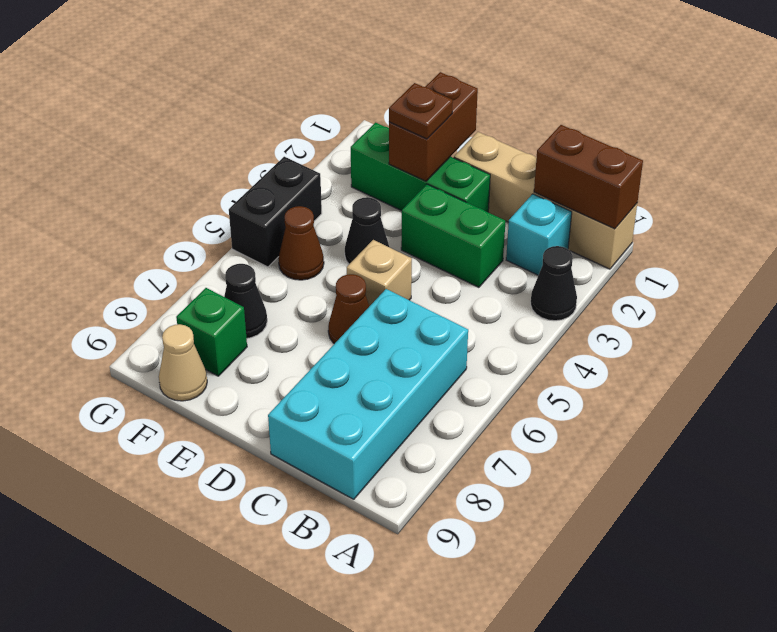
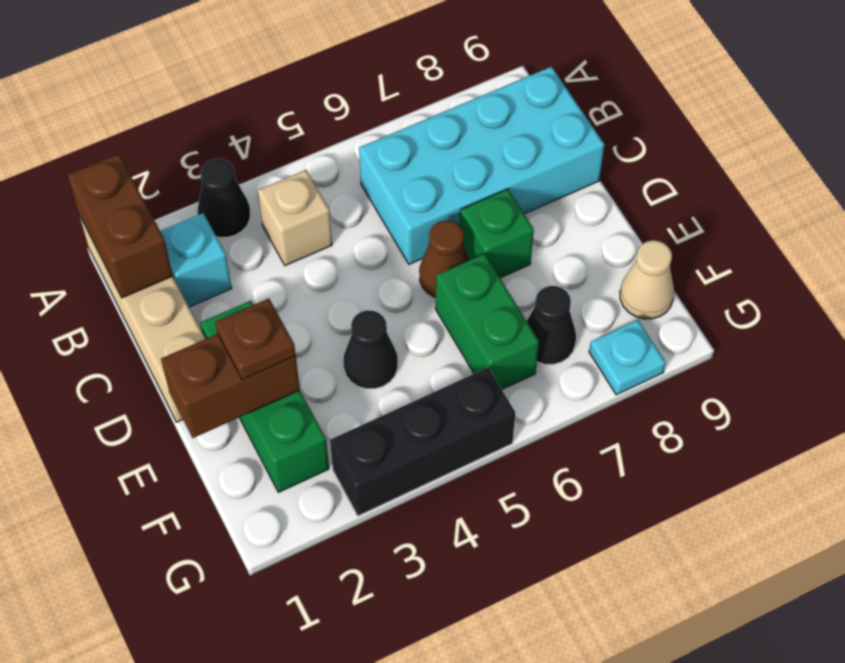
green brick C3:D3 level 1 -> green brick E6:F6 level 1
tan brick D5 level 1 -> tan brick B4 level 1
brown cone F5 level 1 -> none
green brick F8 level 1 -> green brick D7 level 1
black brick G4:G5 level 1 -> black brick G3:G5 level 1
none -> cyan plate G8 level 1

